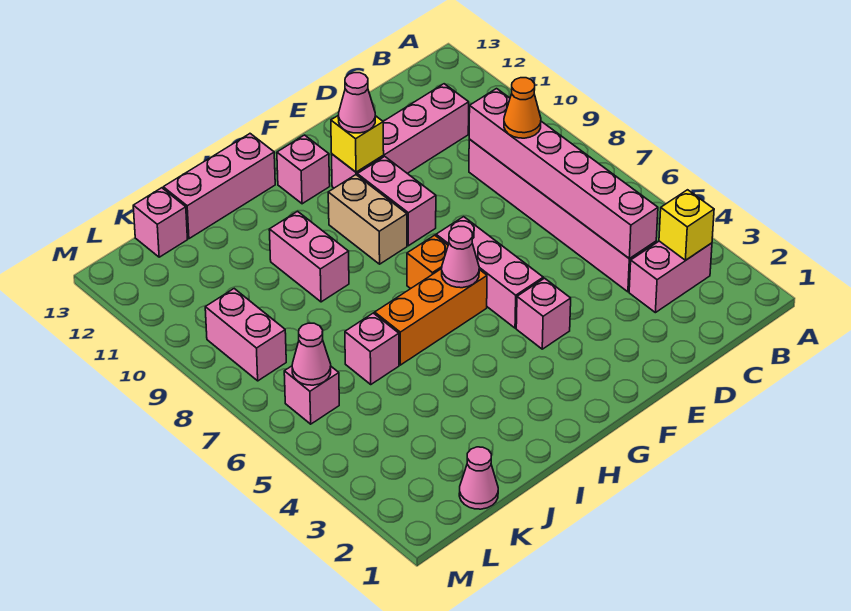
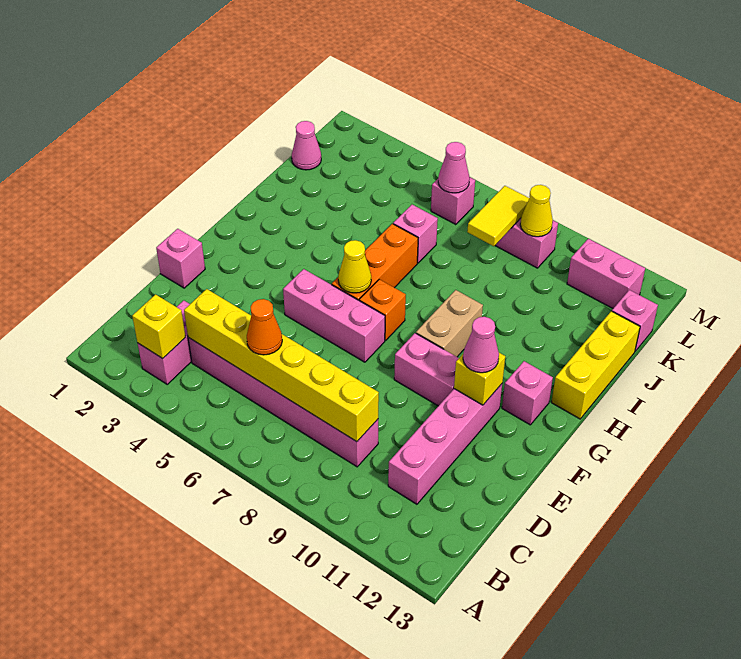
pink brick C4:C9 level 2 -> yellow brick C4:C9 level 2
orange cone C8 level 3 -> orange cone C6 level 3
pink brick F4 level 1 -> pink brick E1 level 1
pink cone G6 level 2 -> yellow cone G6 level 2
tan brick G9:G10 level 1 -> tan brick G9:H9 level 1
pink brick H13:J13 level 1 -> yellow brick H13:J13 level 1
pink brick I9:I10 level 1 -> pink brick L11:L12 level 1
none -> yellow tile K8:L8 level 2
none -> yellow cone L9 level 2

